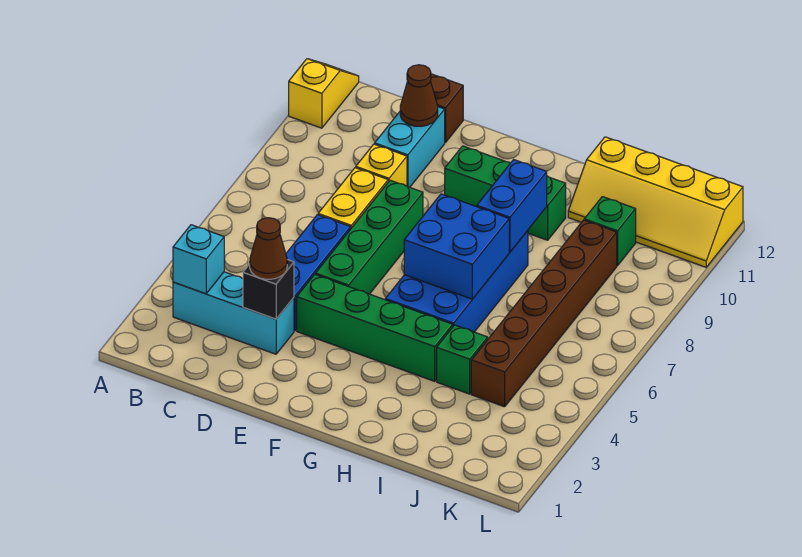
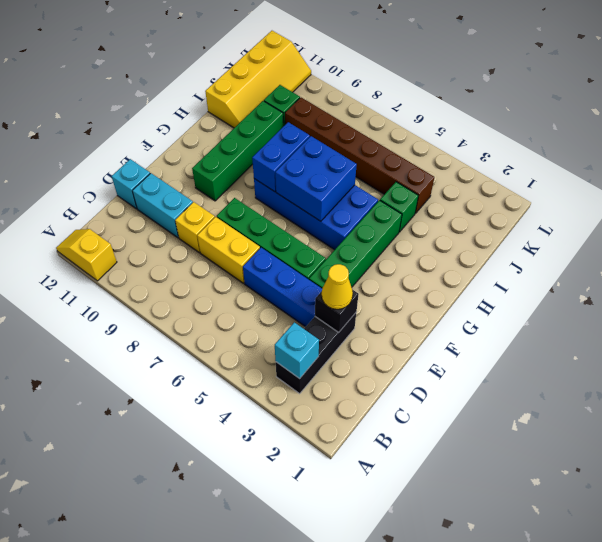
cyan brick B3:D3 level 1 -> black brick B3:D3 level 1
brown cone D3 level 3 -> yellow cone D3 level 3
brown cone D11 level 2 -> none
brown brick D12 level 1 -> cyan brick D12 level 1
green brick F10:H10 level 1 -> green brick F10:I10 level 1
blue brick H8:H9 level 2 -> blue brick G8:H8 level 2

